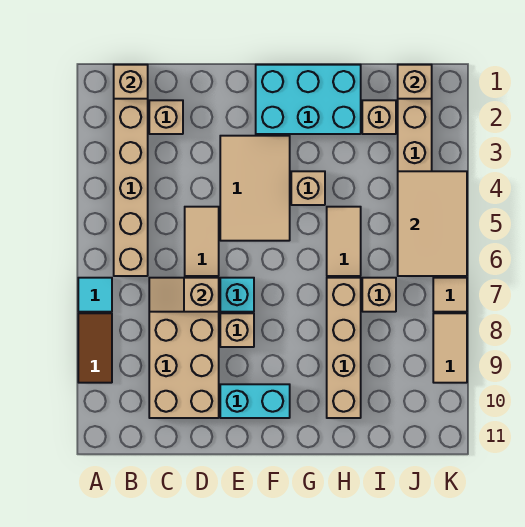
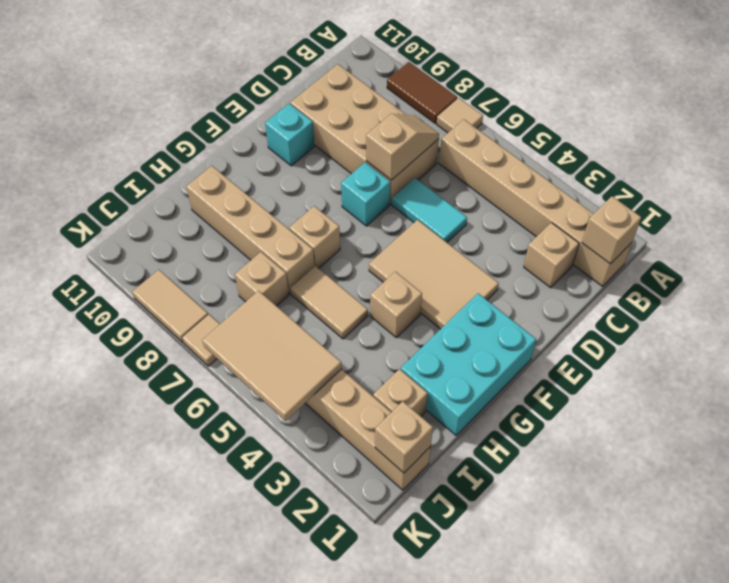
cyan tile A7 level 1 -> tan tile A7 level 1
tan tile D5:D6 level 1 -> cyan tile D5:D6 level 1
tan brick E8 level 1 -> tan brick G7 level 1
cyan brick E10:F10 level 1 -> cyan brick E10 level 1

